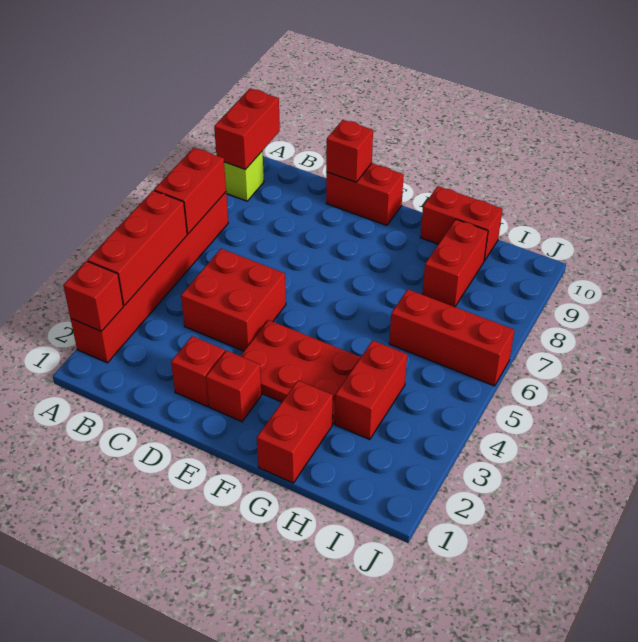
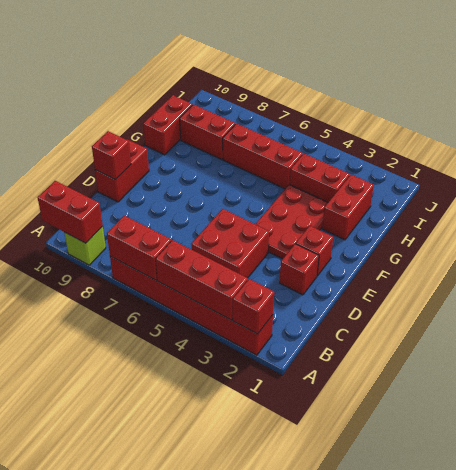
red brick G1:G2 level 1 -> red brick G2:H2 level 1
red brick H6:J6 level 1 -> red brick H5:H7 level 1

